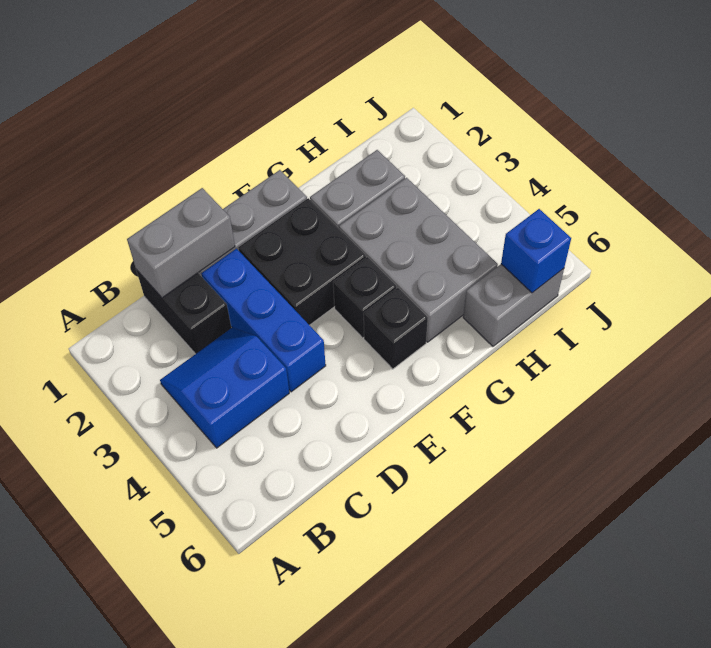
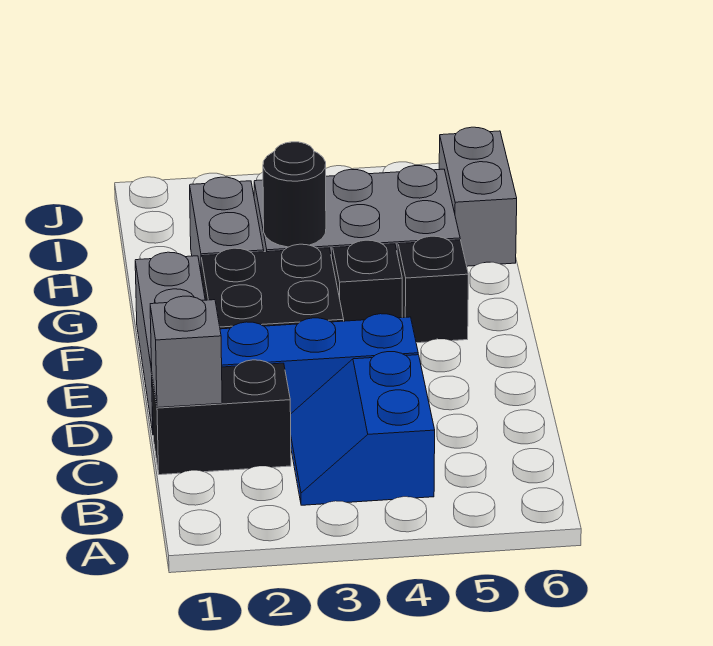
grey brick C1:D1 level 2 -> grey brick C1 level 2
none -> black round brick G3 level 2
blue brick I6 level 2 -> none

